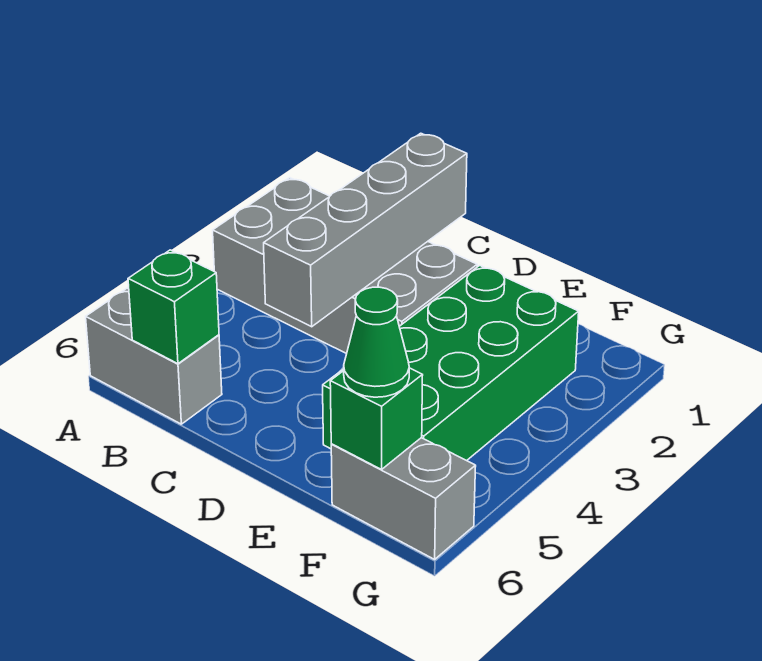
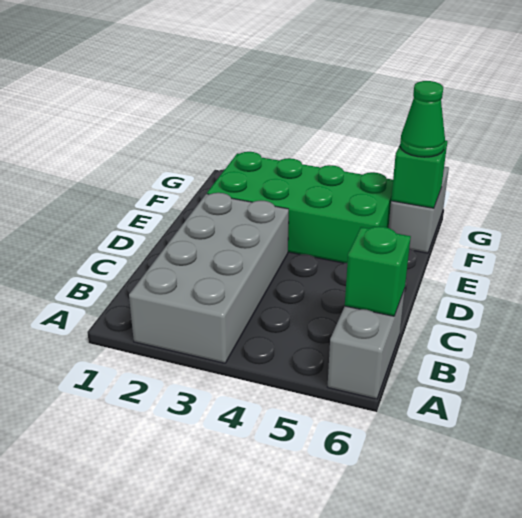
grey brick C1:C4 level 2 -> none

